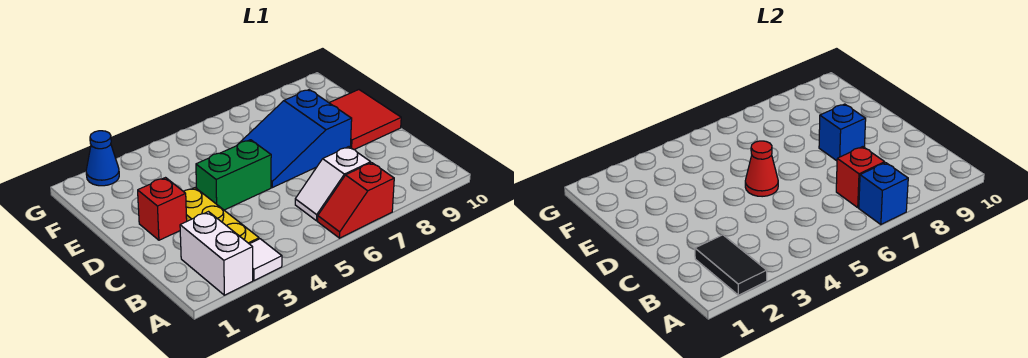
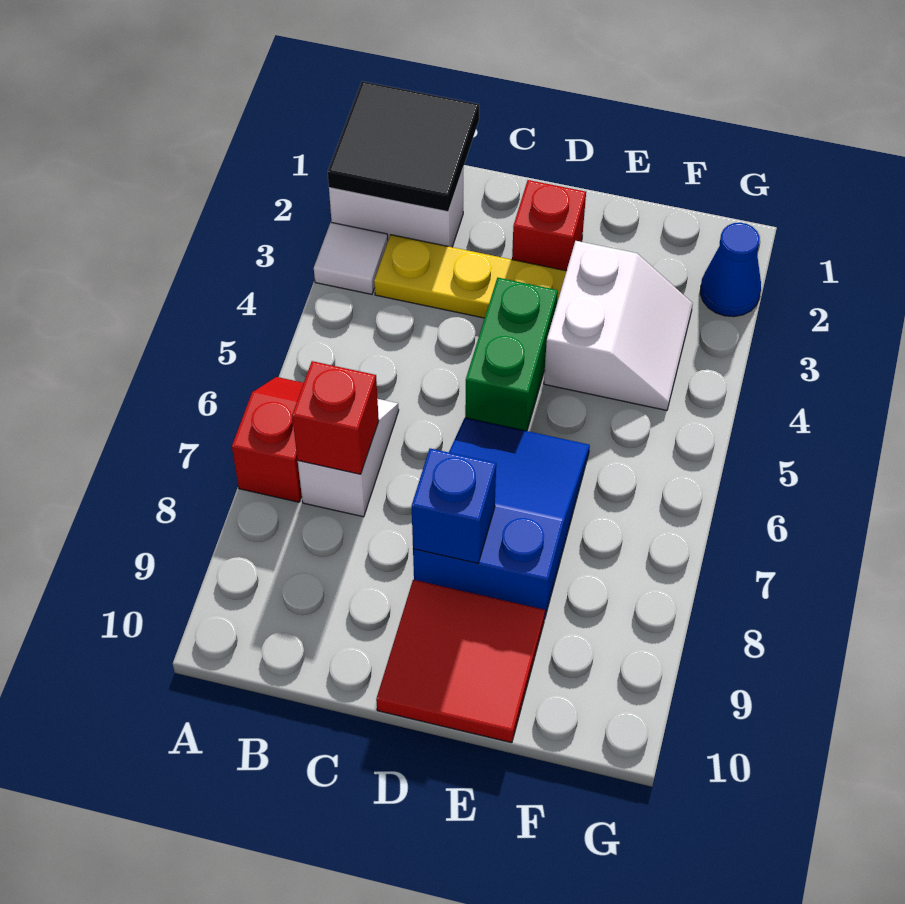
black tile A2:B2 level 2 -> black tile A1:B2 level 2
blue brick A7 level 2 -> none
red cone D5 level 2 -> none
none -> white slope E3:F4 level 1 top E

